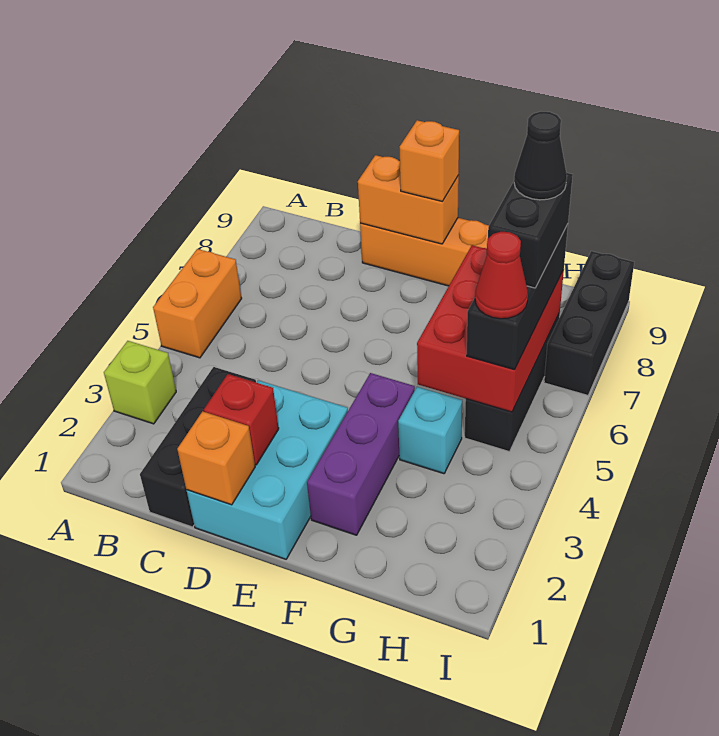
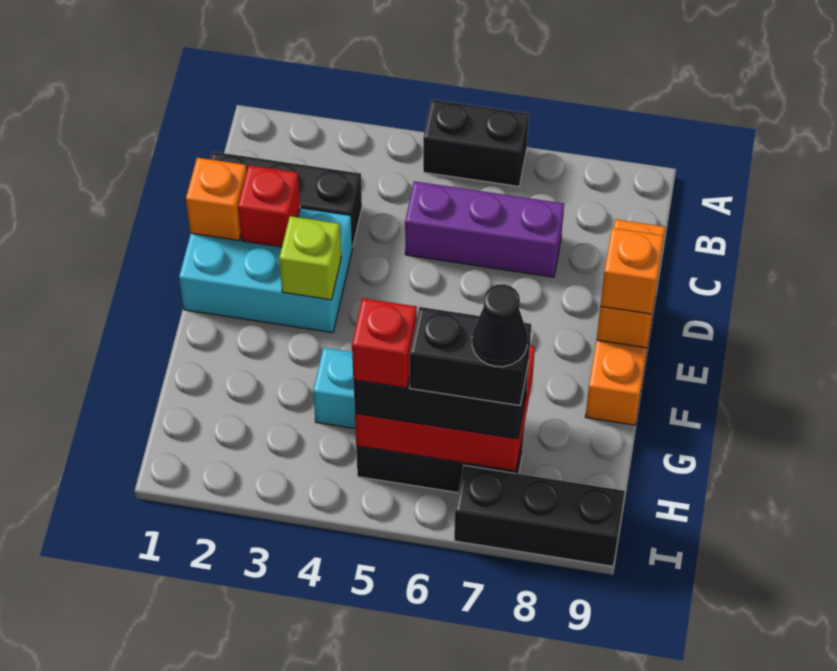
lime brick A3 level 1 -> lime brick E3 level 2
orange brick A5:A6 level 1 -> black brick A5:A6 level 1
purple brick F2:F4 level 1 -> purple brick C5:C7 level 1
red cone H5 level 4 -> red brick H5 level 4

